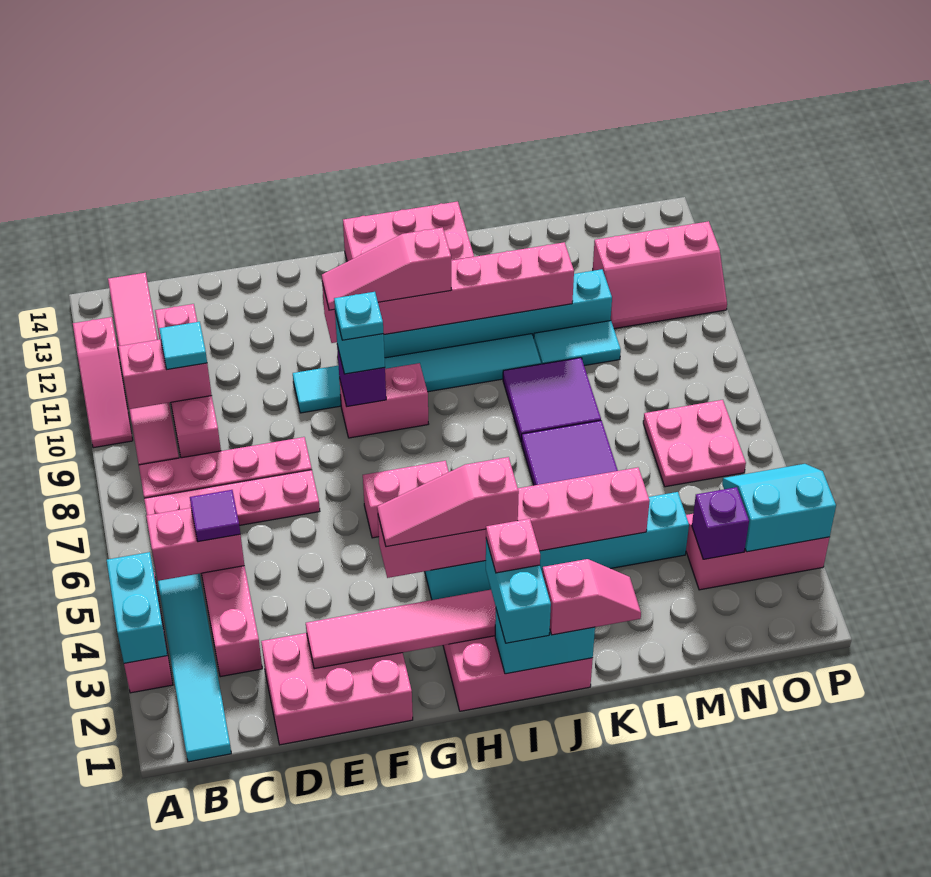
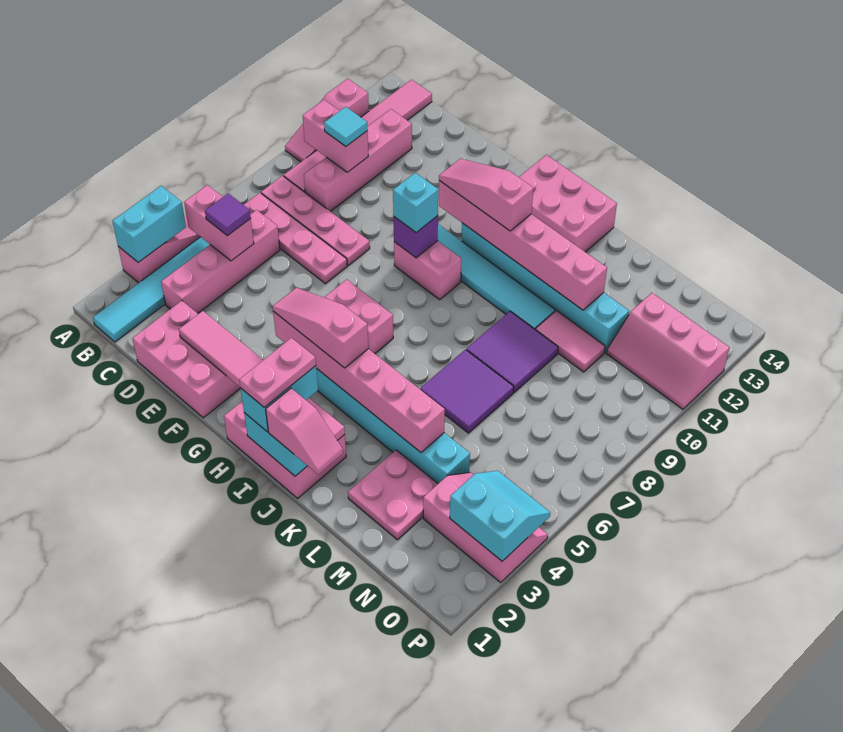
cyan plate G9 level 4 -> none
pink plate I2 level 4 -> pink plate I1:I2 level 4
cyan tile L10:M10 level 1 -> pink tile L10:M10 level 1
purple brick N3 level 2 -> none
pink plate N6:O7 level 1 -> pink plate L2:M3 level 1

